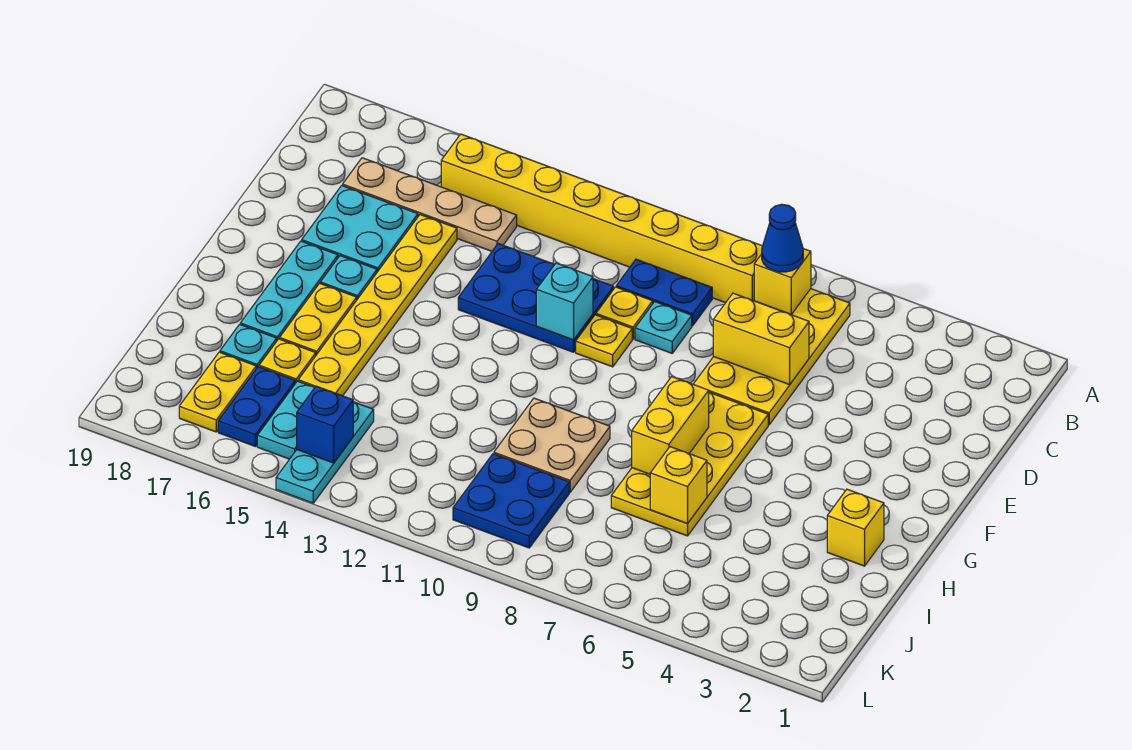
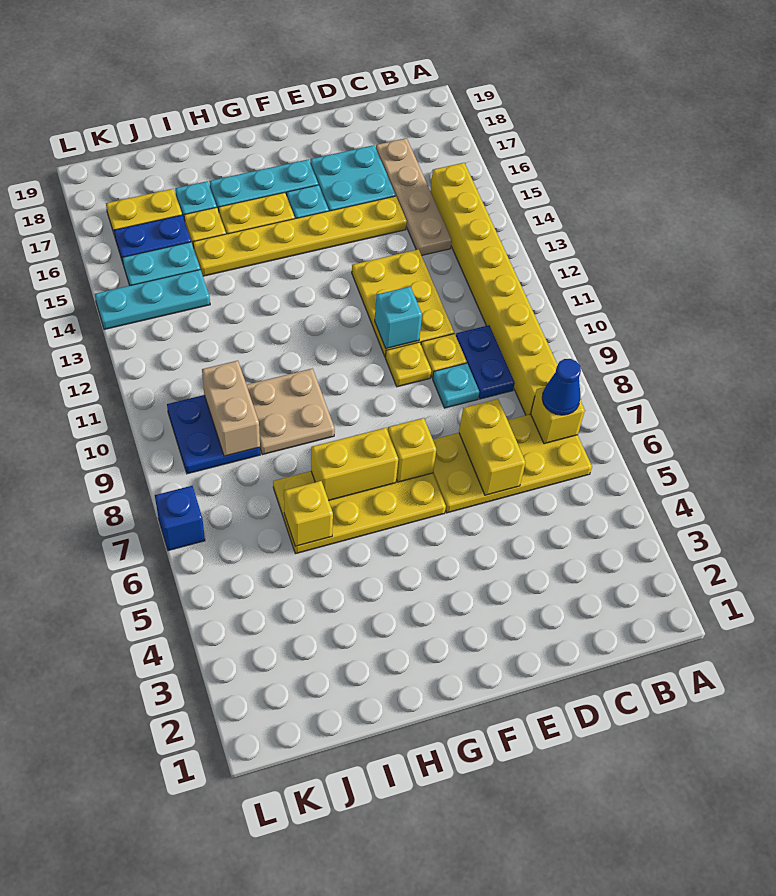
blue plate D11:E13 level 1 -> yellow plate D11:E13 level 1
yellow brick H2 level 1 -> yellow brick F7 level 2
none -> tan brick J9:J10 level 2
blue brick K14 level 2 -> blue brick L7 level 1

